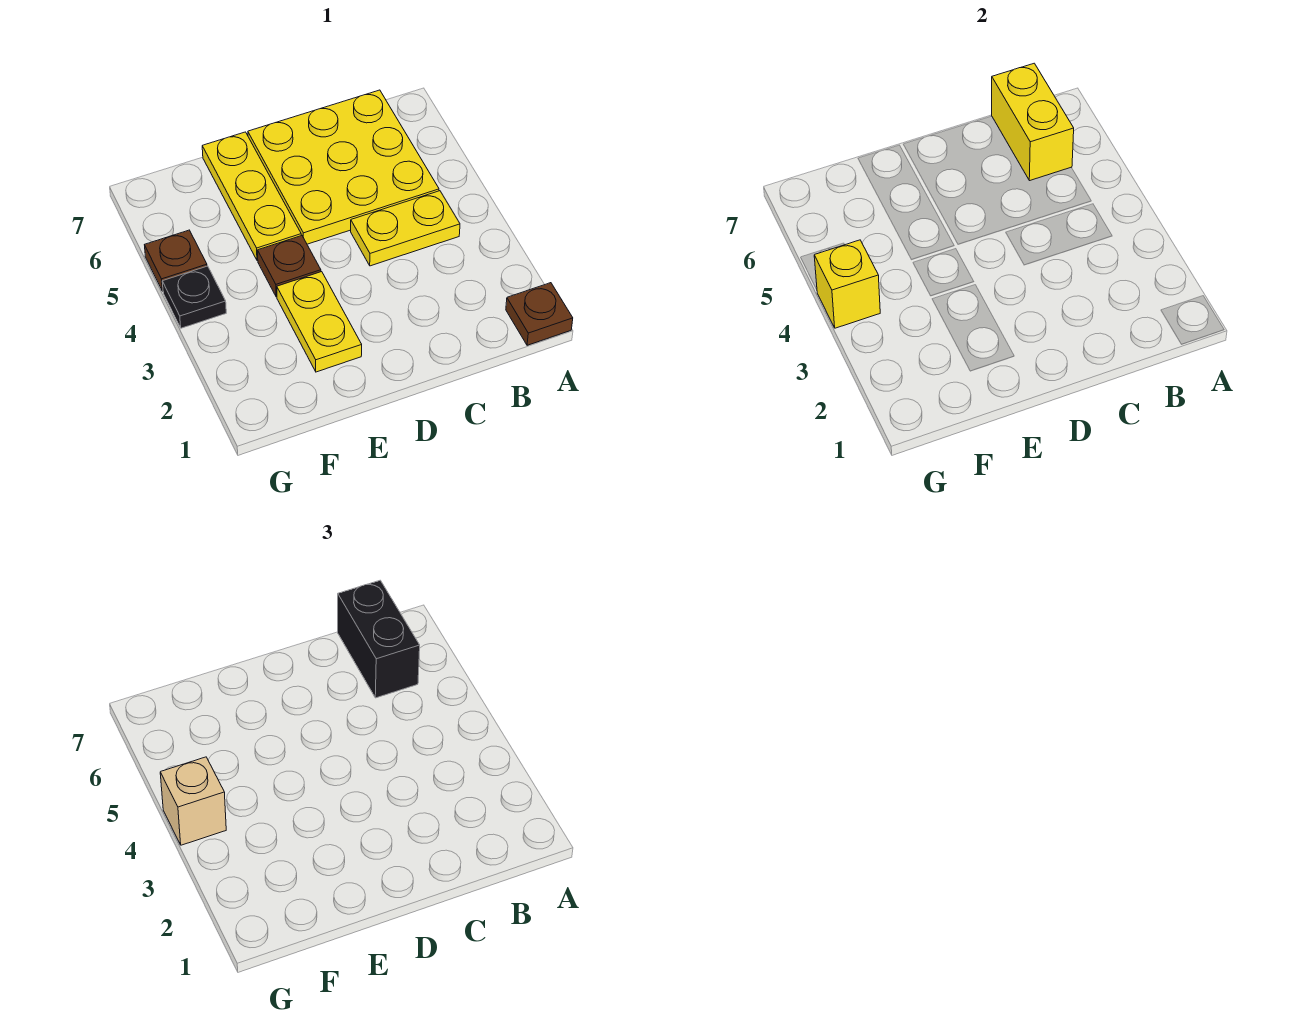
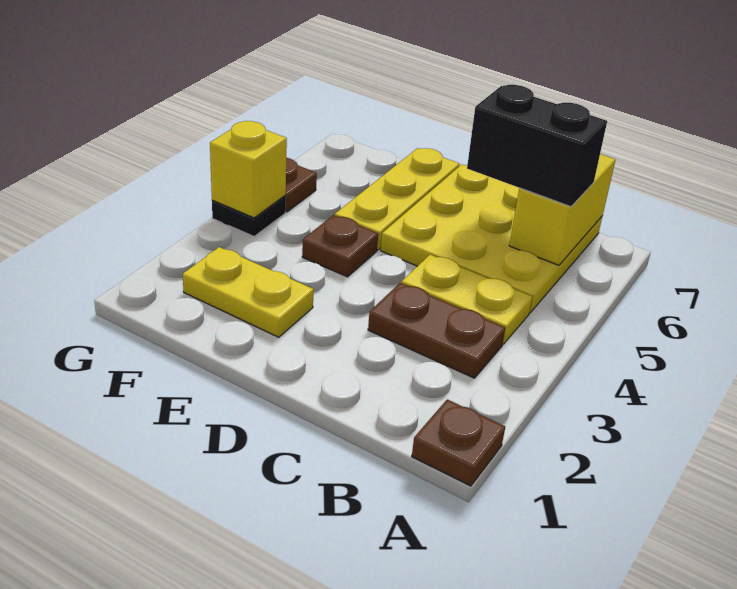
none -> brown plate B3:C3 level 1
black brick B6:B7 level 3 -> black brick B6:C6 level 3
yellow plate E2:E3 level 1 -> yellow plate E2:F2 level 1
tan brick G4 level 3 -> none

